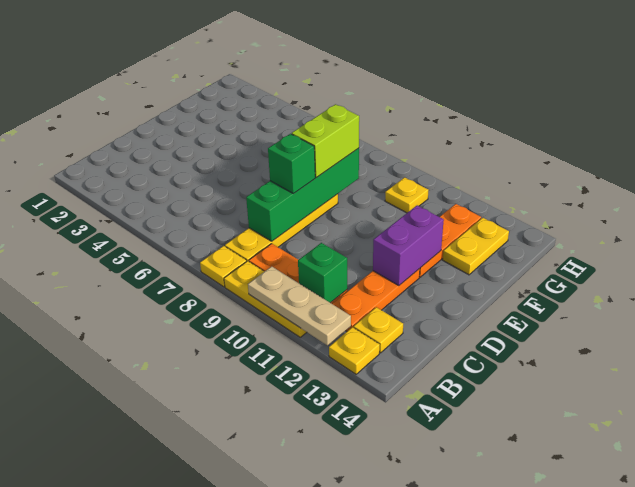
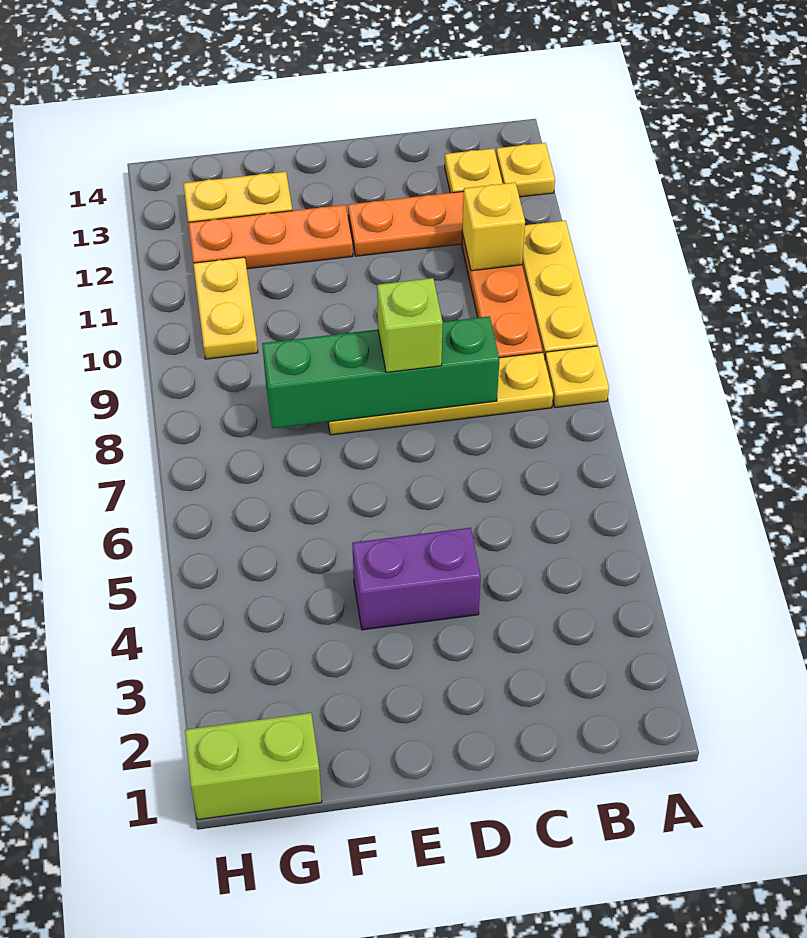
tan plate A10:A12 level 2 -> none
green brick B11 level 2 -> yellow brick B11 level 2
green brick D8 level 3 -> lime brick D8 level 3
purple brick D12:E12 level 2 -> purple brick D4:E4 level 1
lime brick E8:F8 level 3 -> lime brick G1:H1 level 1
yellow plate G10 level 1 -> yellow plate G10:G11 level 1

